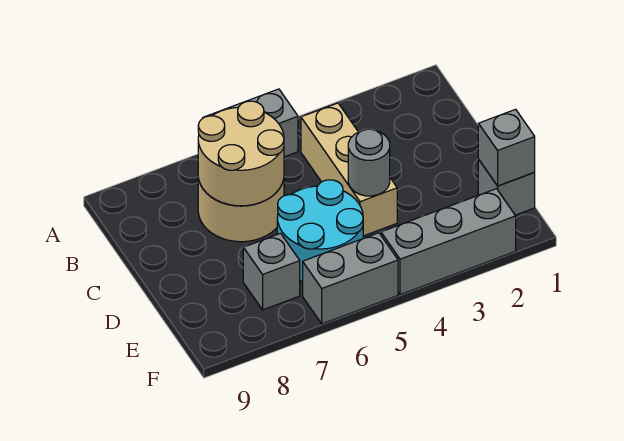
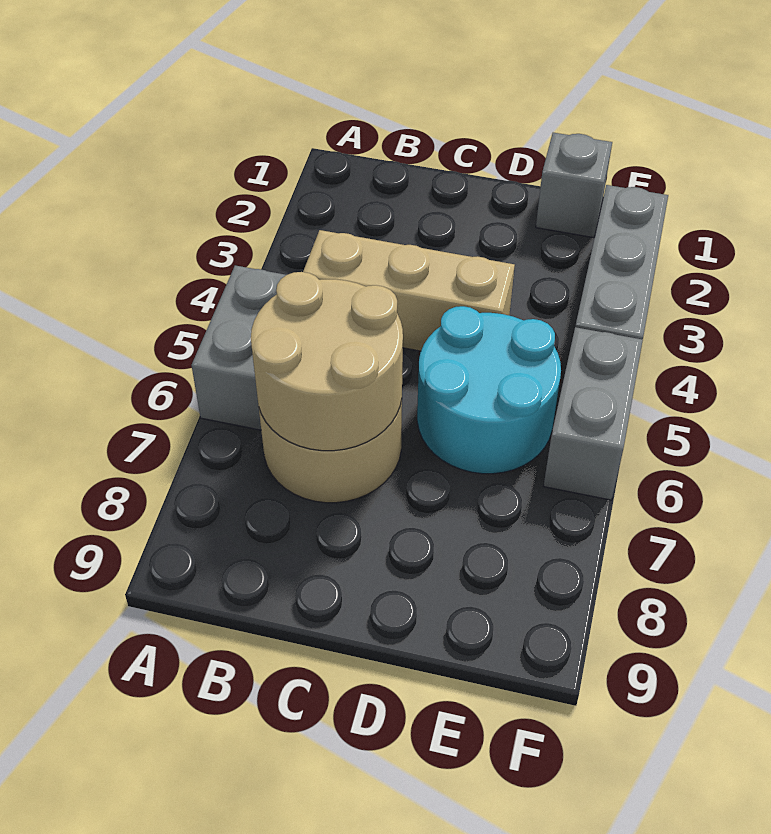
grey round brick D4 level 2 -> none
grey brick E1 level 2 -> none
grey brick E7 level 1 -> none

